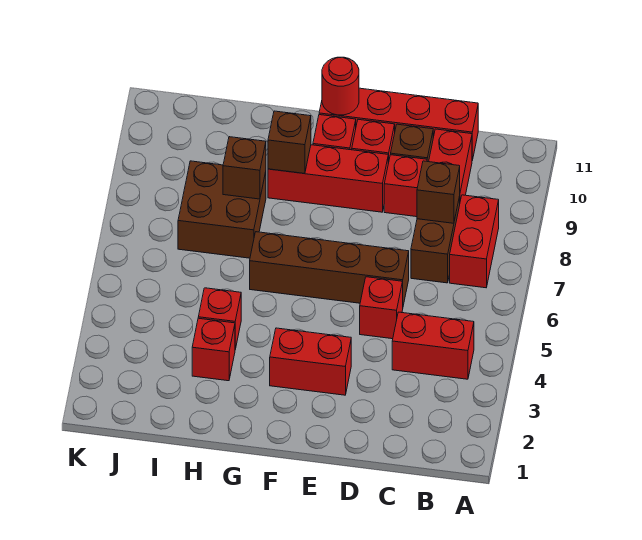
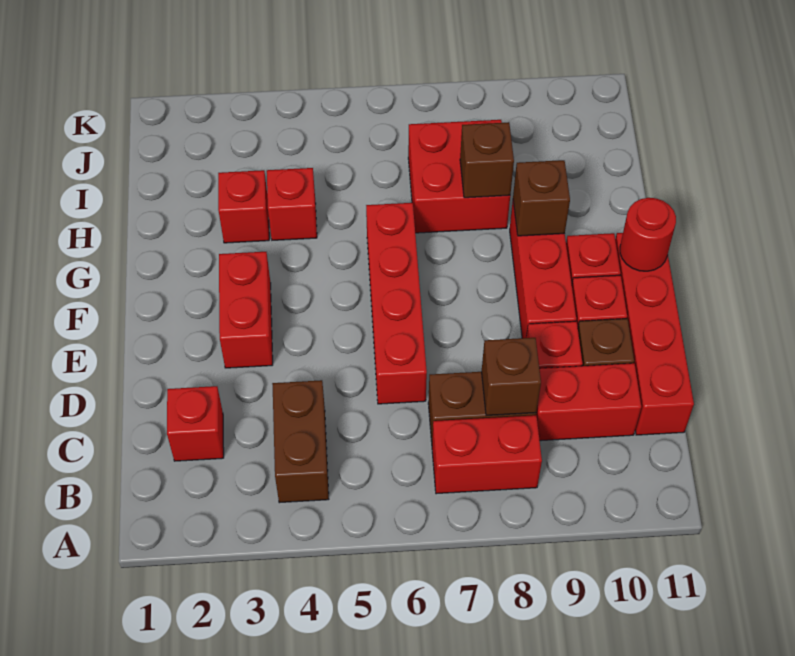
red brick B4:C4 level 1 -> brown brick B4:C4 level 1
red brick D5 level 1 -> red brick C2 level 1
brown brick D6:G6 level 1 -> red brick D6:G6 level 1
brown brick H7:I8 level 1 -> red brick H7:I8 level 1

